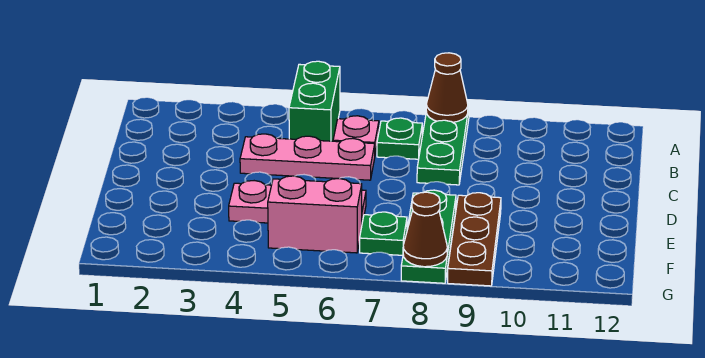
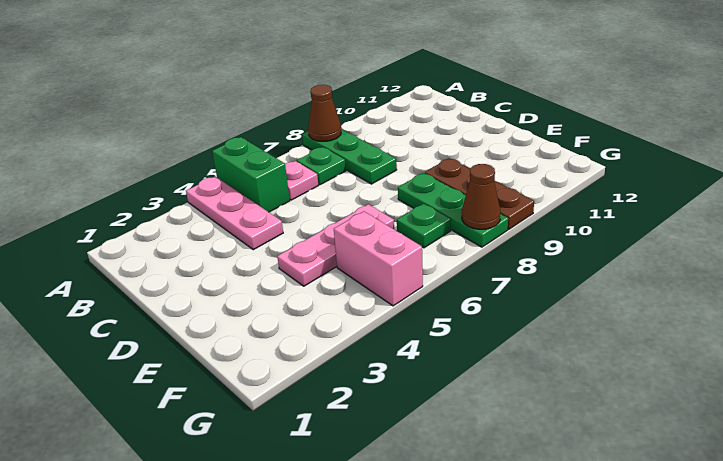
pink plate C4:C6 level 1 -> pink plate A4:C4 level 1
pink brick F5:F6 level 1 -> pink brick F5:G5 level 1

